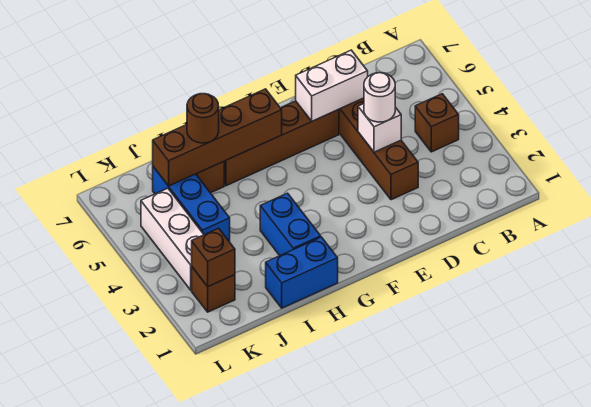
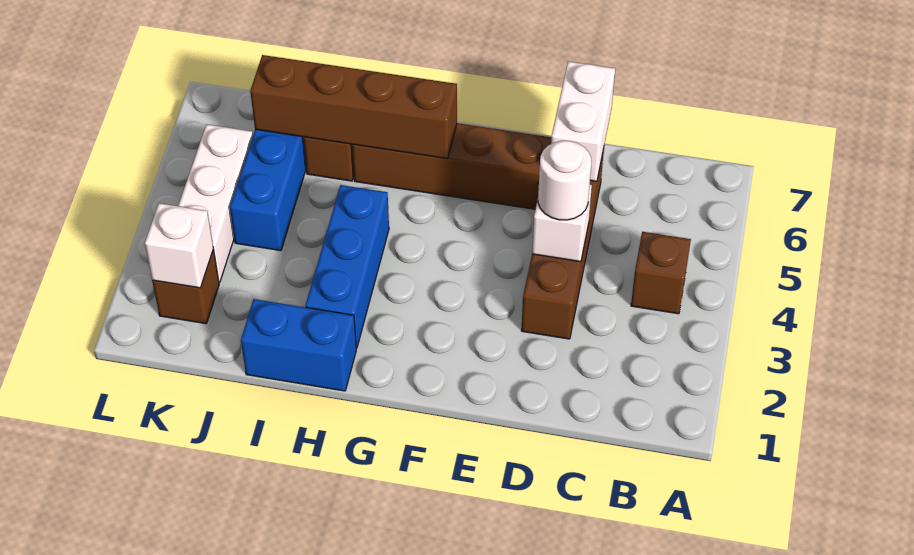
white brick D6:E6 level 2 -> white brick D6:D7 level 2
blue brick H2:H3 level 1 -> blue brick H2:H4 level 1
brown round brick I6 level 3 -> none
brown brick K2 level 2 -> white brick K2 level 2

